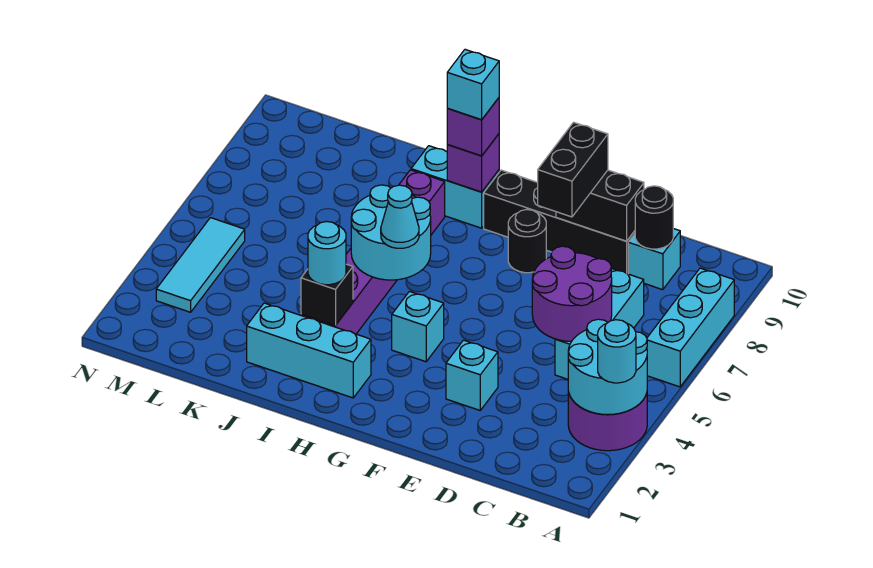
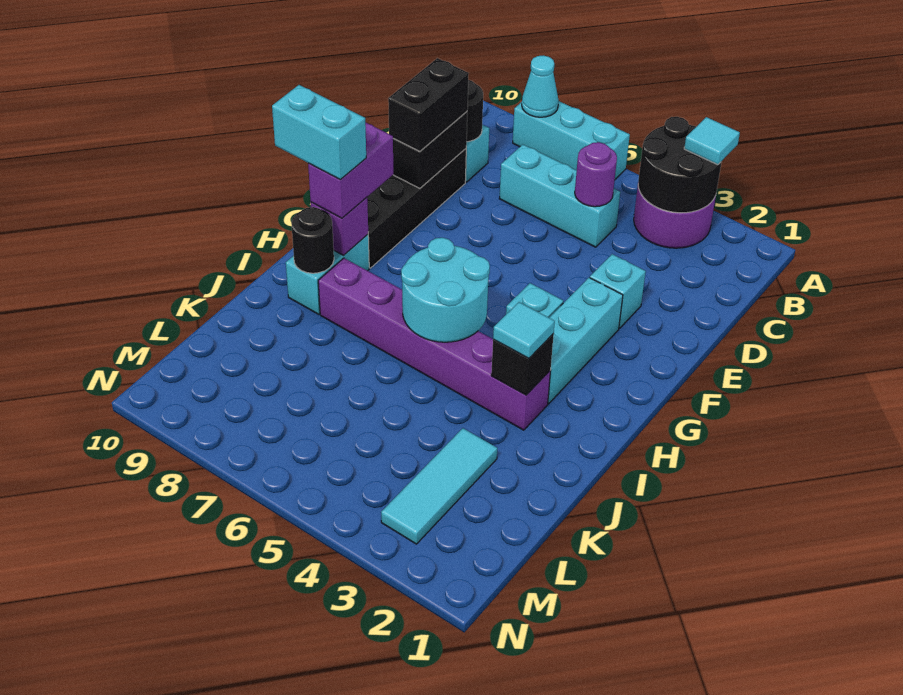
cyan round brick A3:B4 level 2 -> black round brick A3:B4 level 2
cyan round brick A3 level 3 -> cyan tile A3 level 3
purple round brick C5:D6 level 2 -> purple round brick C5 level 2
black brick E8:E9 level 3 -> black brick D9:E9 level 3
black round brick F8 level 1 -> black round brick I9 level 2
cyan brick H2:J2 level 1 -> cyan brick F3:H3 level 1
cyan cone H5 level 3 -> cyan cone A8 level 2
purple brick H9 level 3 -> purple brick G9:H9 level 3
cyan brick H9 level 4 -> cyan brick H9:H10 level 4
cyan round brick I3 level 3 -> cyan tile I3 level 3
cyan tile M3:M5 level 1 -> cyan tile K3:M3 level 1

